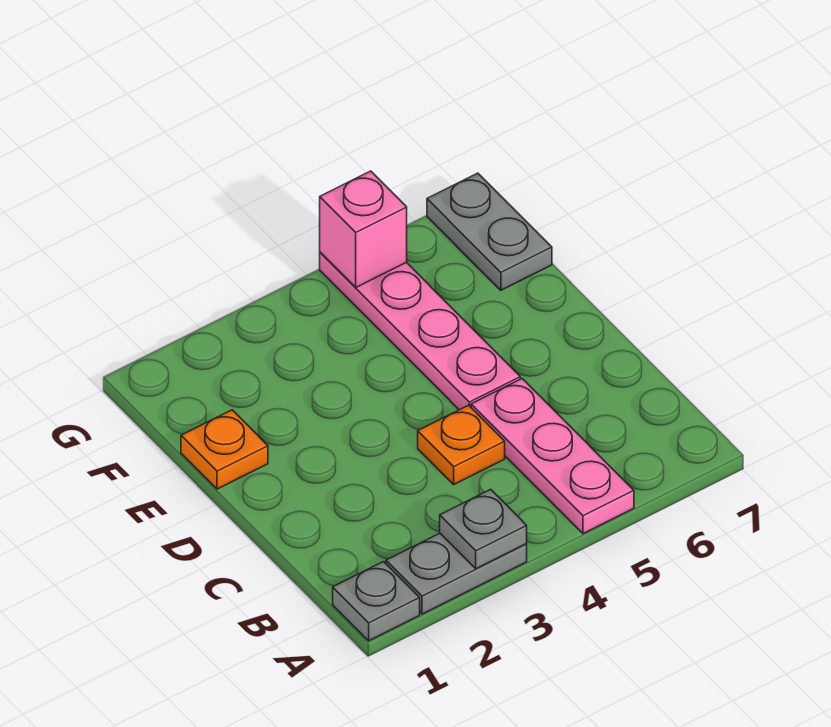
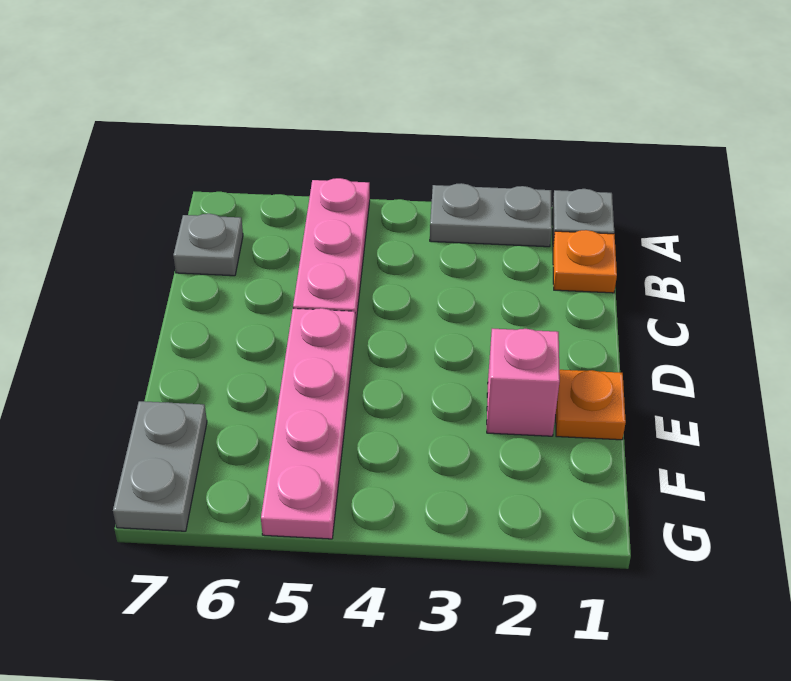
grey plate A3 level 2 -> grey plate B7 level 1
orange plate C4 level 1 -> orange plate B1 level 1
pink brick G5 level 2 -> pink brick E2 level 1

